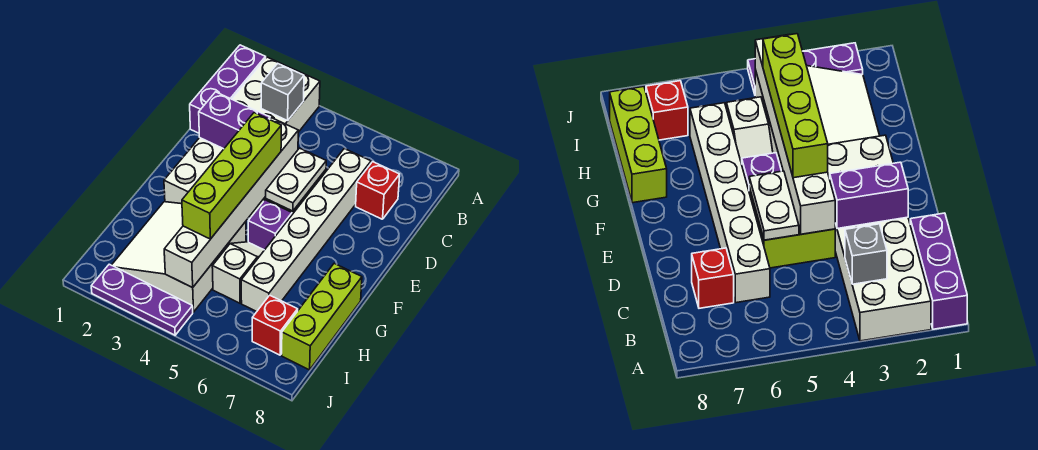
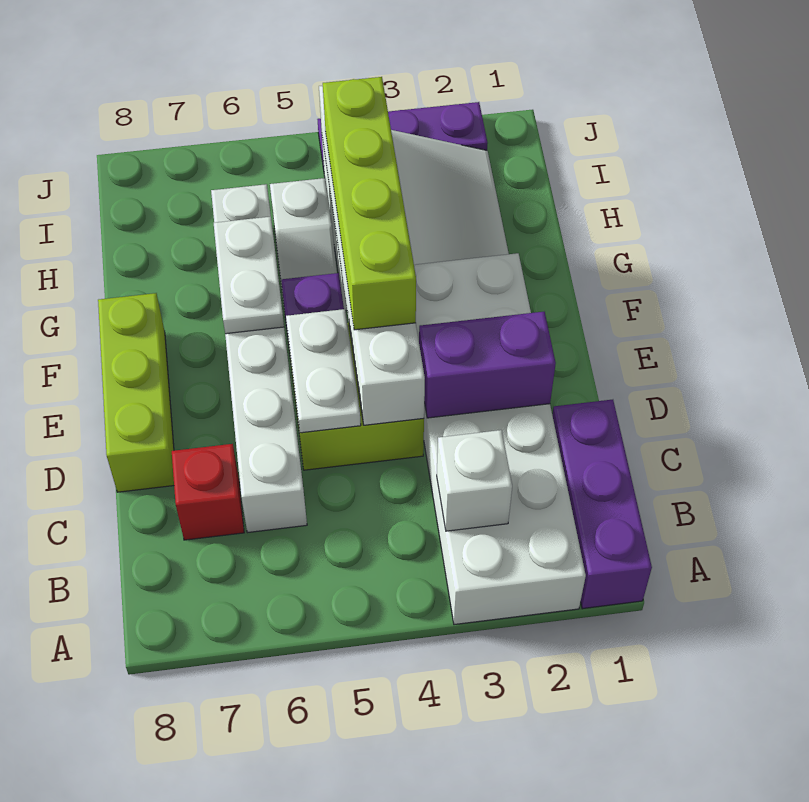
grey brick B3 level 2 -> white brick B3 level 2
none -> white plate F6:G6 level 2
lime brick G8:I8 level 1 -> lime brick D8:F8 level 1
red brick I7 level 1 -> none

